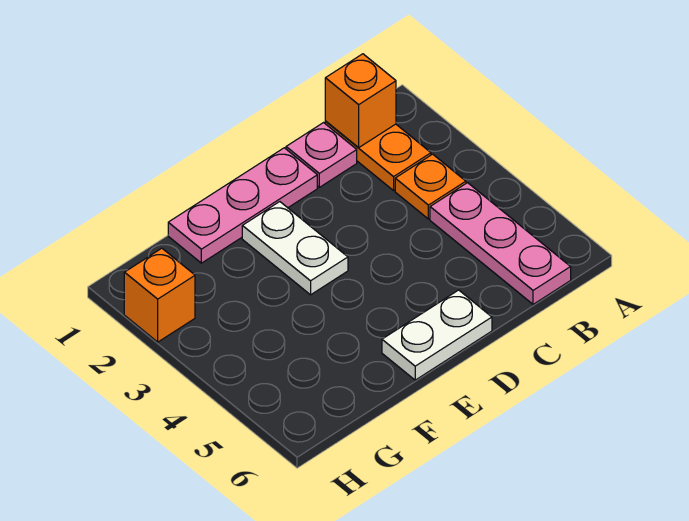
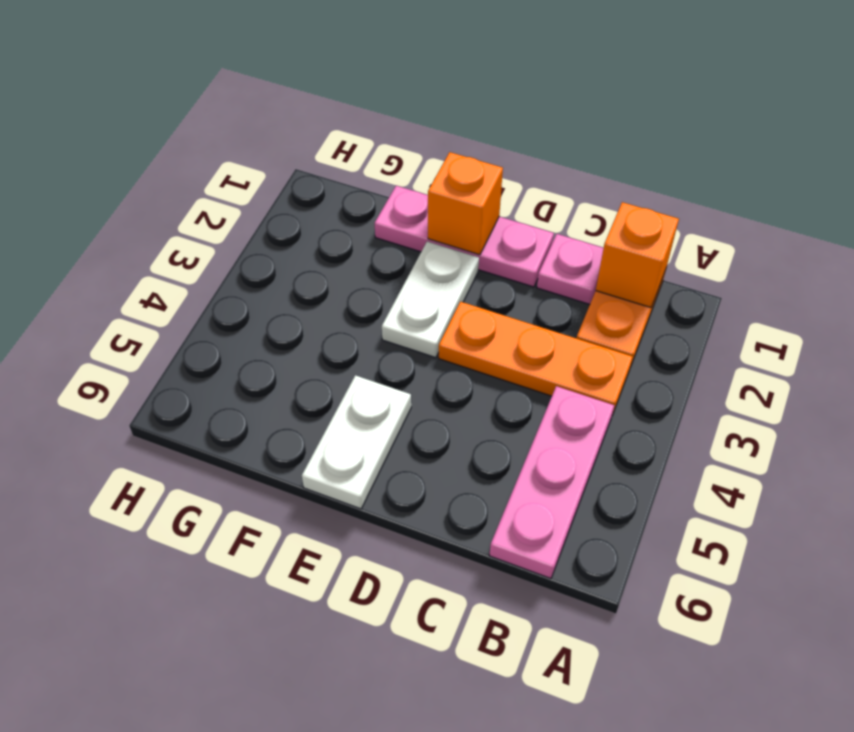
orange plate B3 level 1 -> orange plate B3:D3 level 1
white plate D6:E6 level 1 -> white plate E5:E6 level 1
orange brick H2 level 1 -> orange brick E1 level 2

